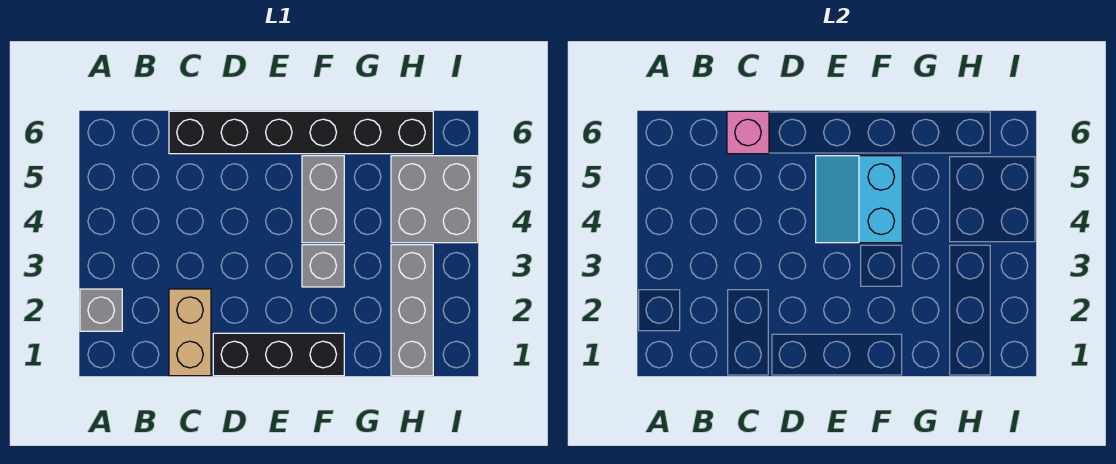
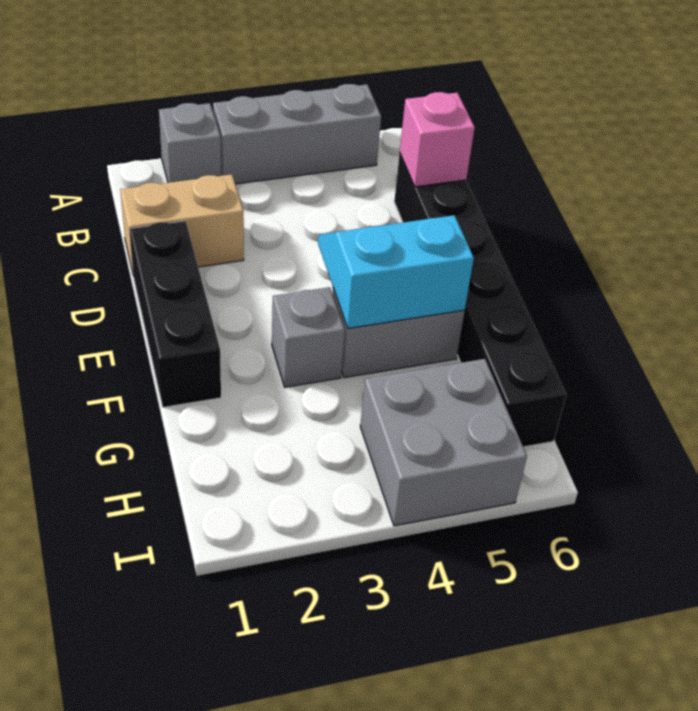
grey brick H1:H3 level 1 -> grey brick A3:A5 level 1

